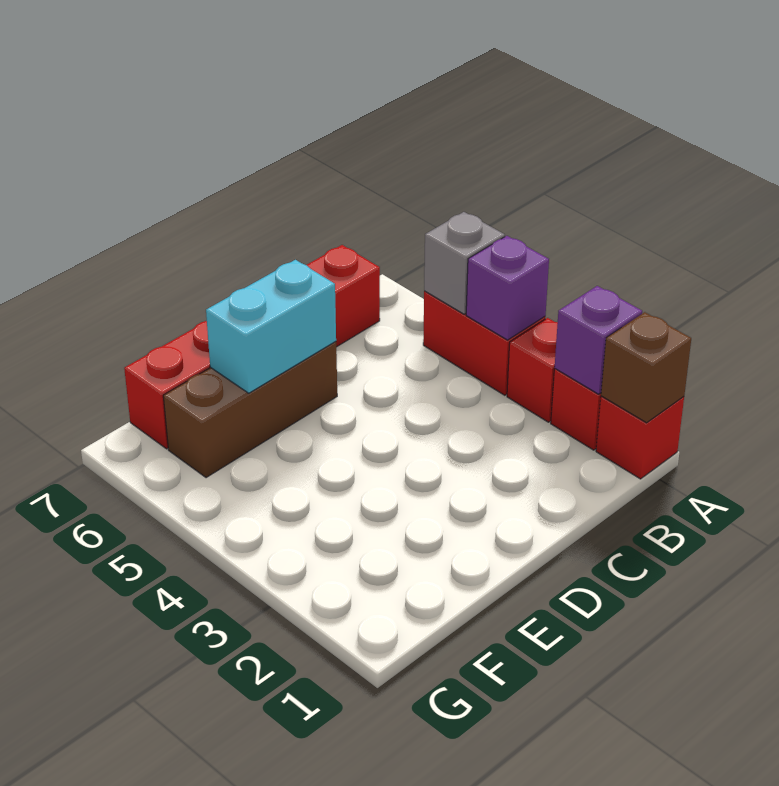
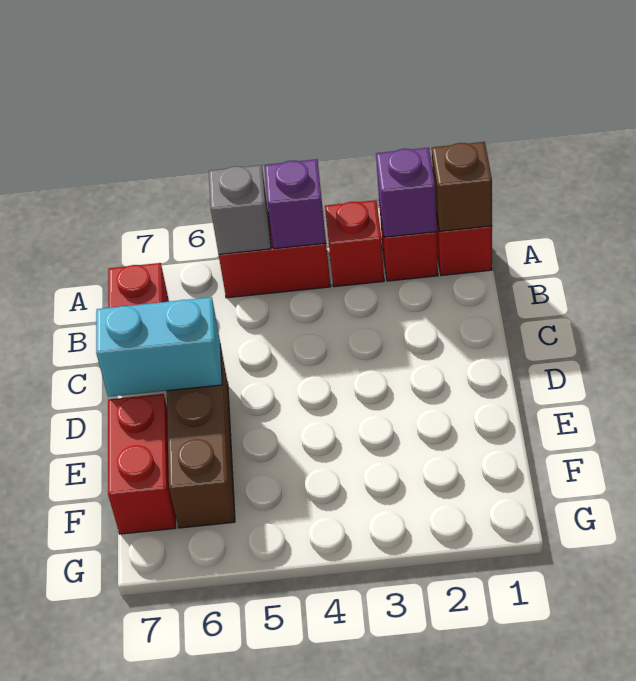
cyan brick D6:E6 level 2 -> cyan brick D6:D7 level 2

